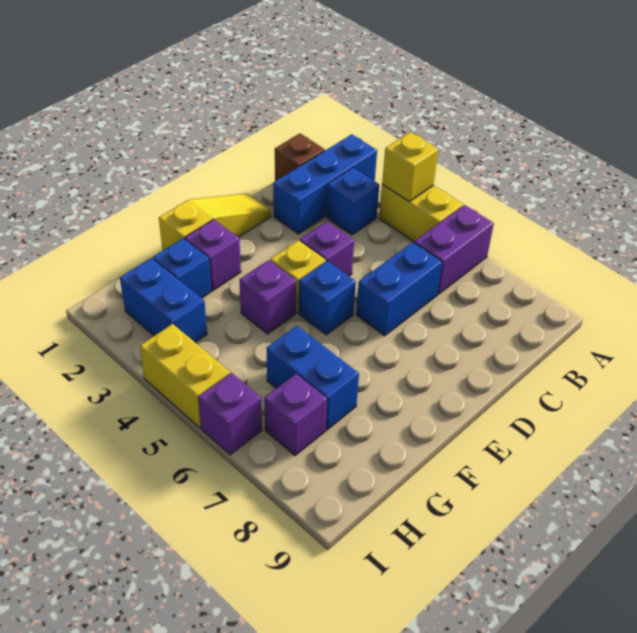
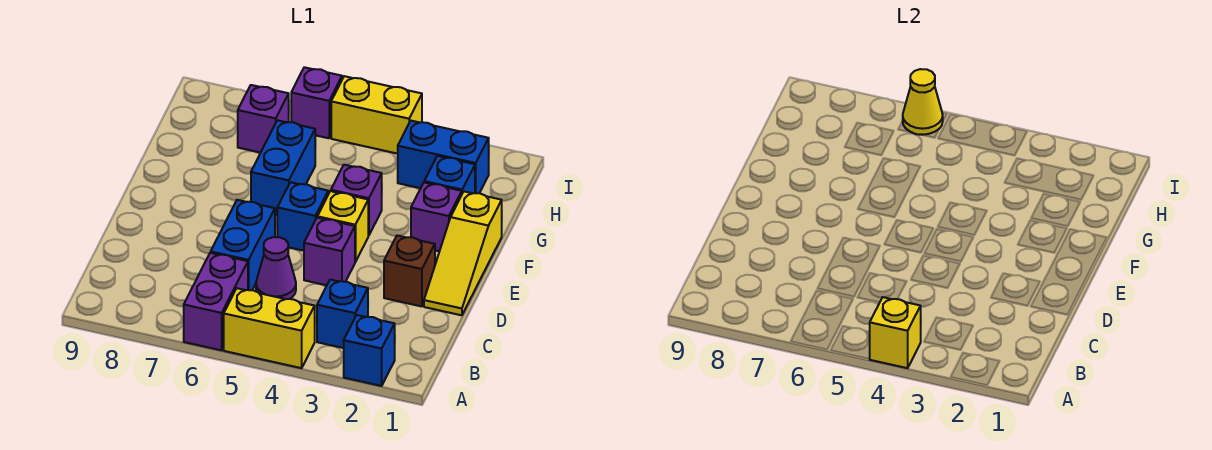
blue brick A2:C2 level 1 -> blue brick A2 level 1
brown brick B1 level 1 -> brown brick D2 level 1
none -> purple cone C5 level 1
blue brick G6:G7 level 1 -> blue brick F6:G6 level 1
none -> yellow cone I6 level 2

